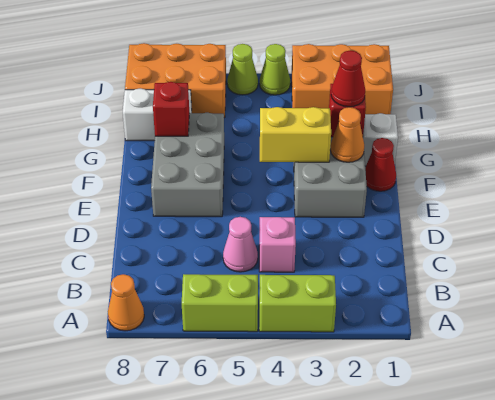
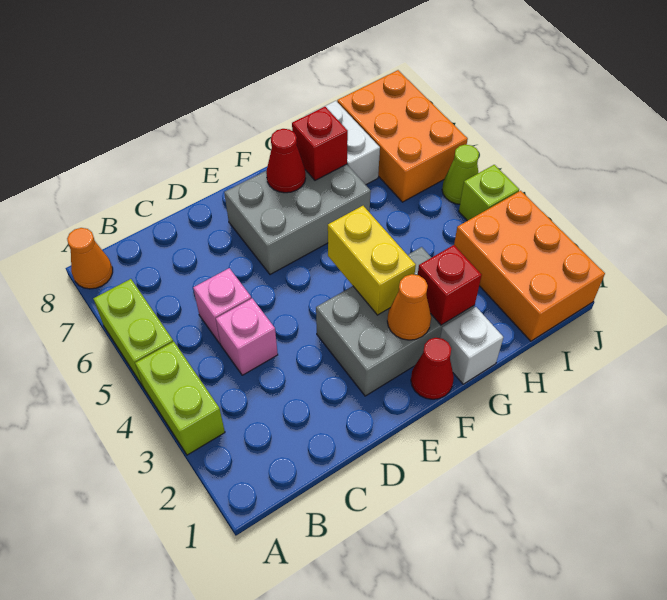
pink cone C5 level 1 -> pink brick C5 level 1
red cone G2 level 3 -> red cone F7 level 2
lime cone J4 level 1 -> lime brick J4 level 1

